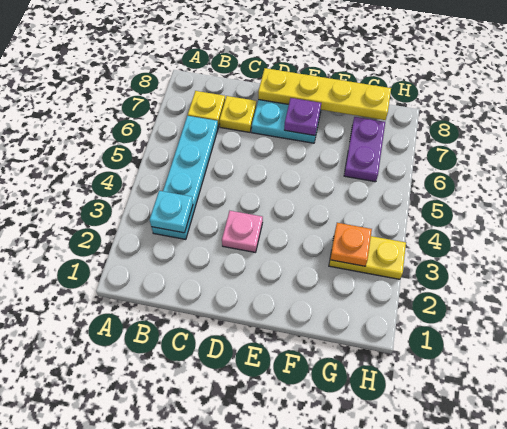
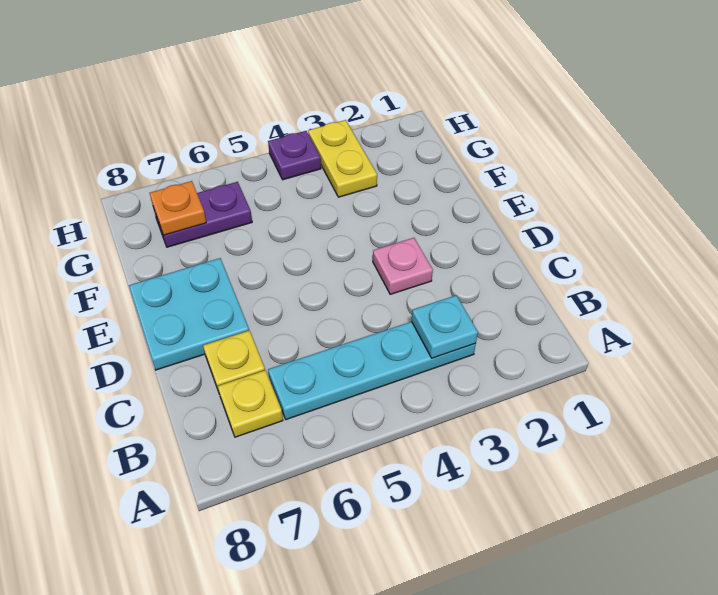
yellow plate D8:G8 level 2 -> none
purple plate E7 level 2 -> purple plate H4 level 1
orange plate G3 level 2 -> orange plate G7 level 2

